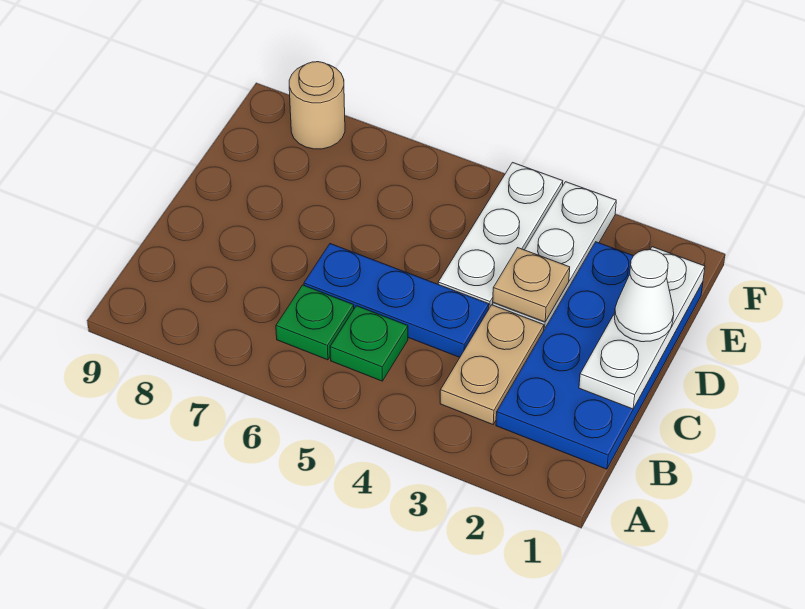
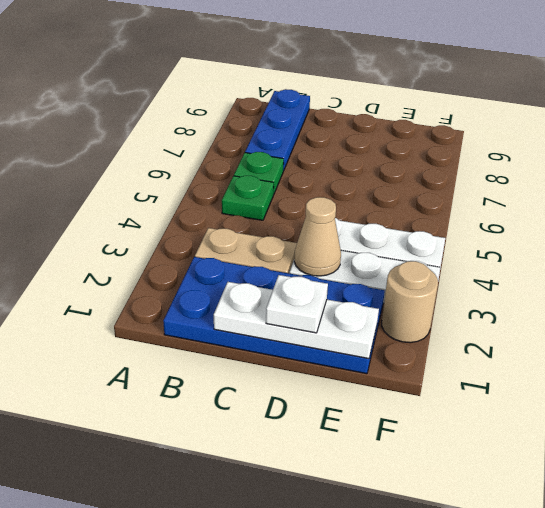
blue plate C4:C6 level 1 -> blue plate B7:B9 level 1
white cone D1 level 3 -> white plate D1 level 3
tan plate D3 level 2 -> tan cone D3 level 2
tan round brick F8 level 1 -> tan round brick F2 level 1

